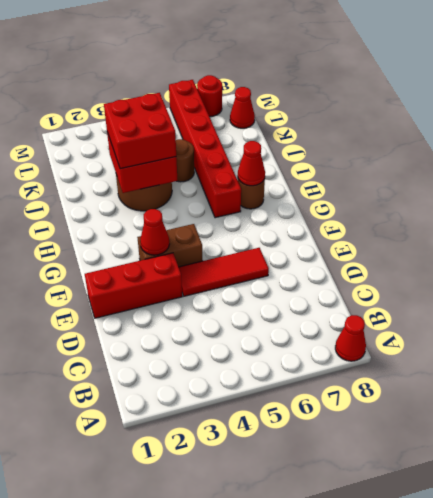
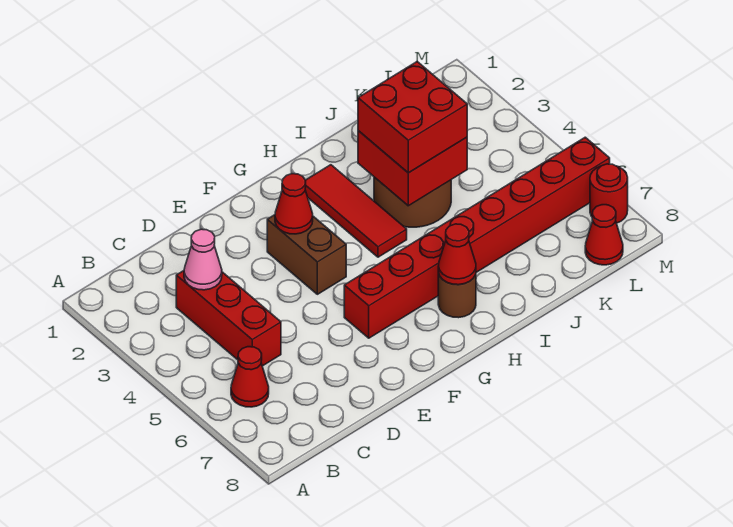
red cone A8 level 1 -> red cone B6 level 1
none -> pink cone C3 level 2
red brick E1:E3 level 1 -> red brick C3:C5 level 1
red tile E4:E6 level 1 -> red tile H2:H4 level 1
red brick H6:M6 level 1 -> red brick F6:M6 level 1
brown round brick J5 level 1 -> none

